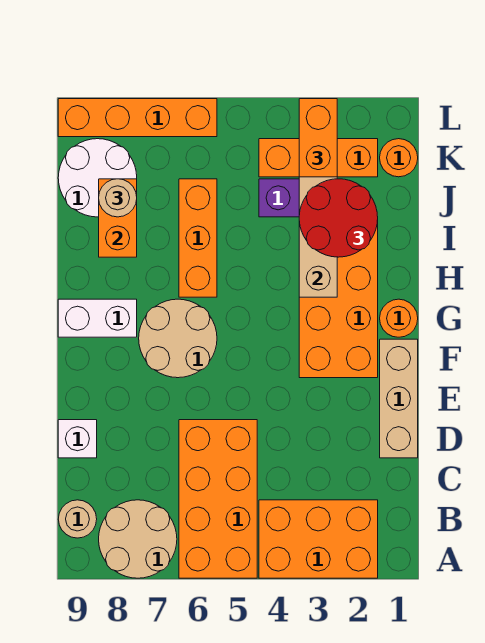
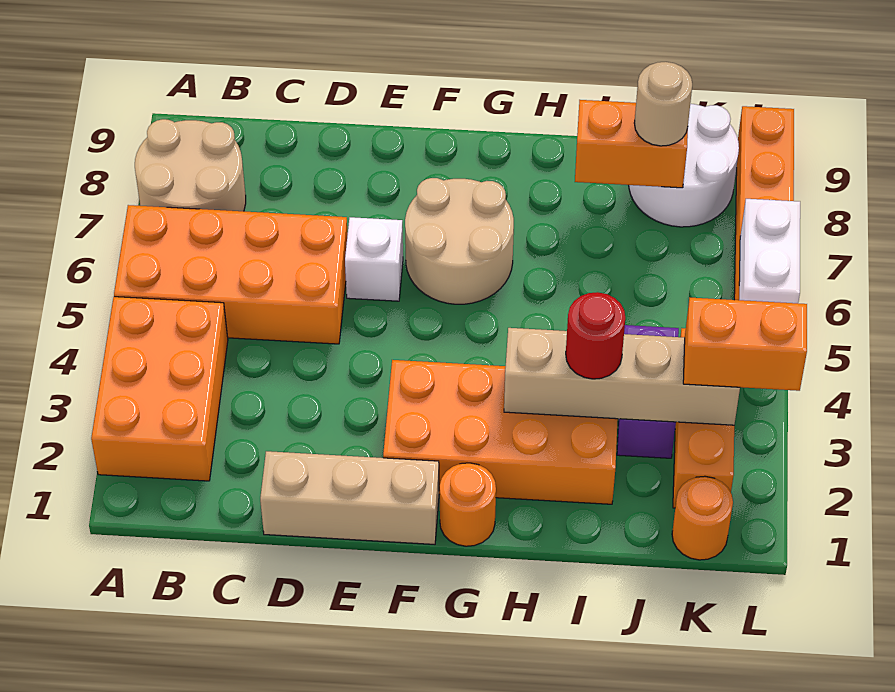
tan round brick B9 level 1 -> none
white brick D9 level 1 -> white brick E6 level 1
white brick G8:G9 level 1 -> white brick L5:L6 level 2
orange brick H6:J6 level 1 -> none
red round brick I2:J3 level 3 -> red round brick I3 level 3

